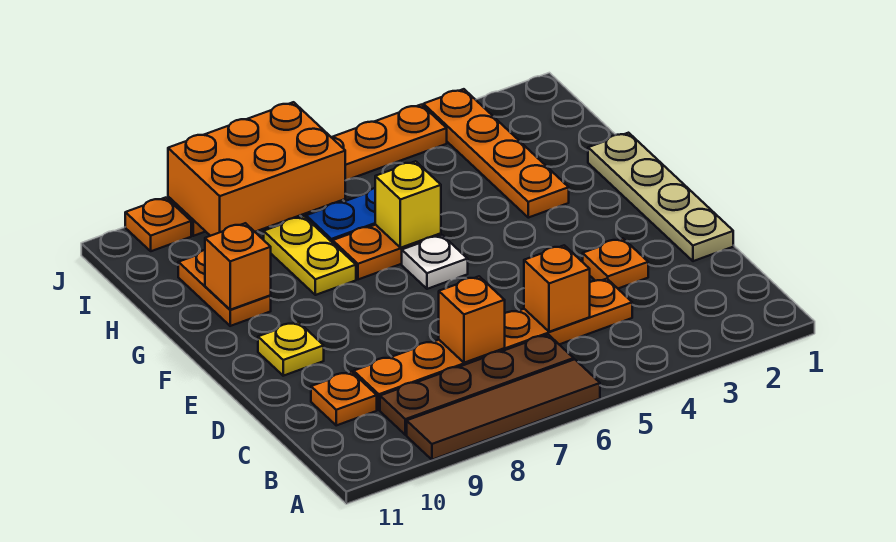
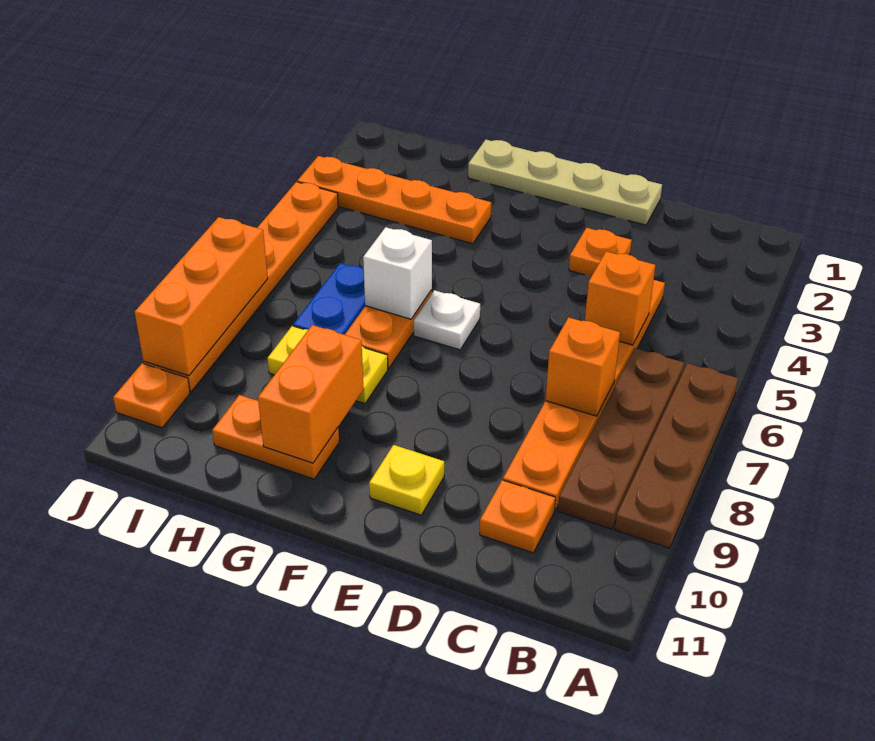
brown tile A6:A9 level 1 -> brown plate A6:A9 level 1
yellow brick G6 level 2 -> white brick G6 level 2
orange brick G10 level 2 -> orange brick G9:G10 level 2
orange brick I7:J9 level 2 -> orange brick J7:J9 level 2

